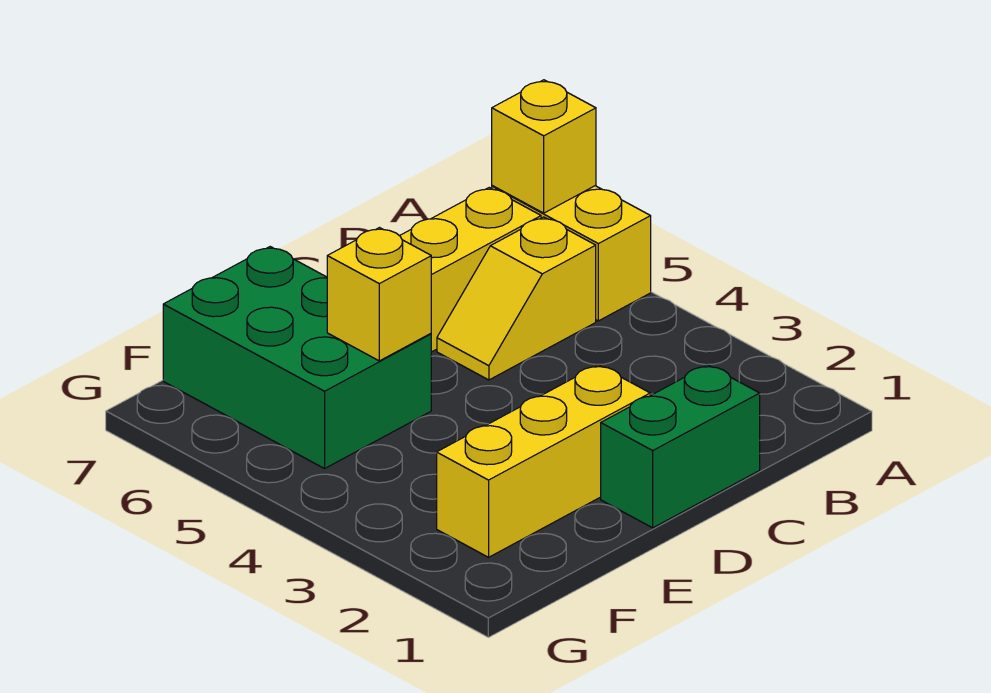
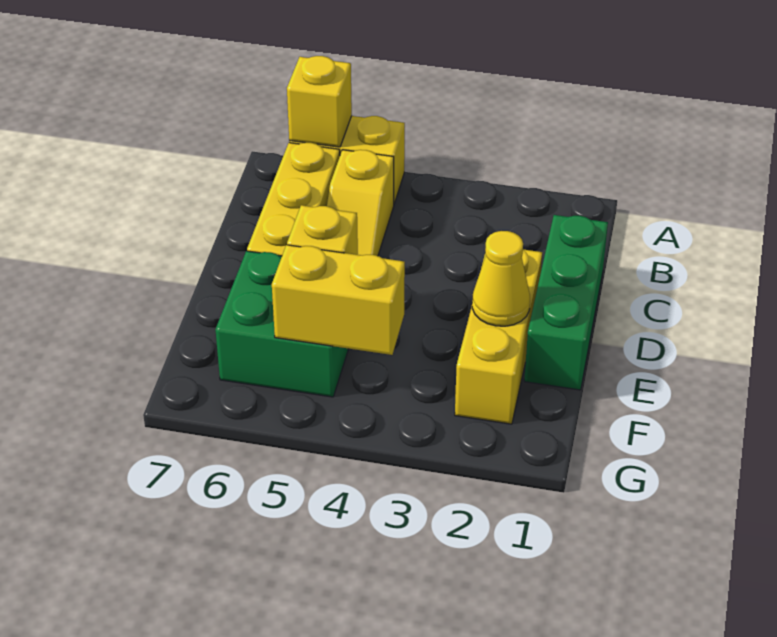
green brick C1:D1 level 1 -> green brick C1:E1 level 1
none -> yellow cone E2 level 2
green brick E5:F7 level 1 -> green brick E5:F6 level 1
none -> yellow brick F4:F5 level 2

